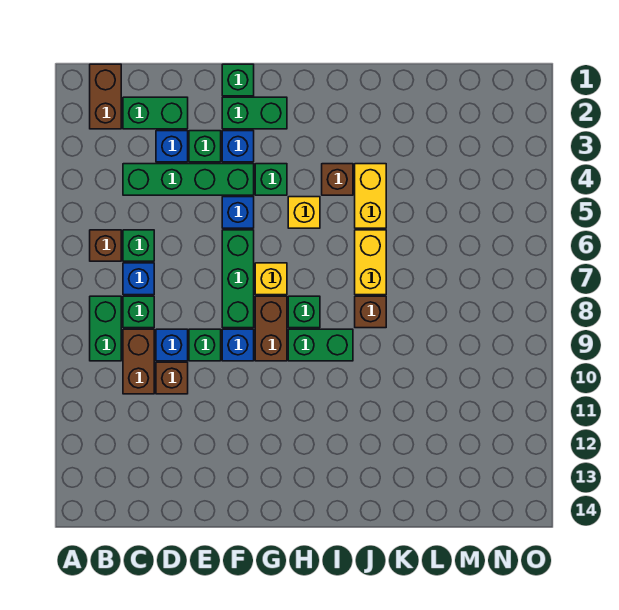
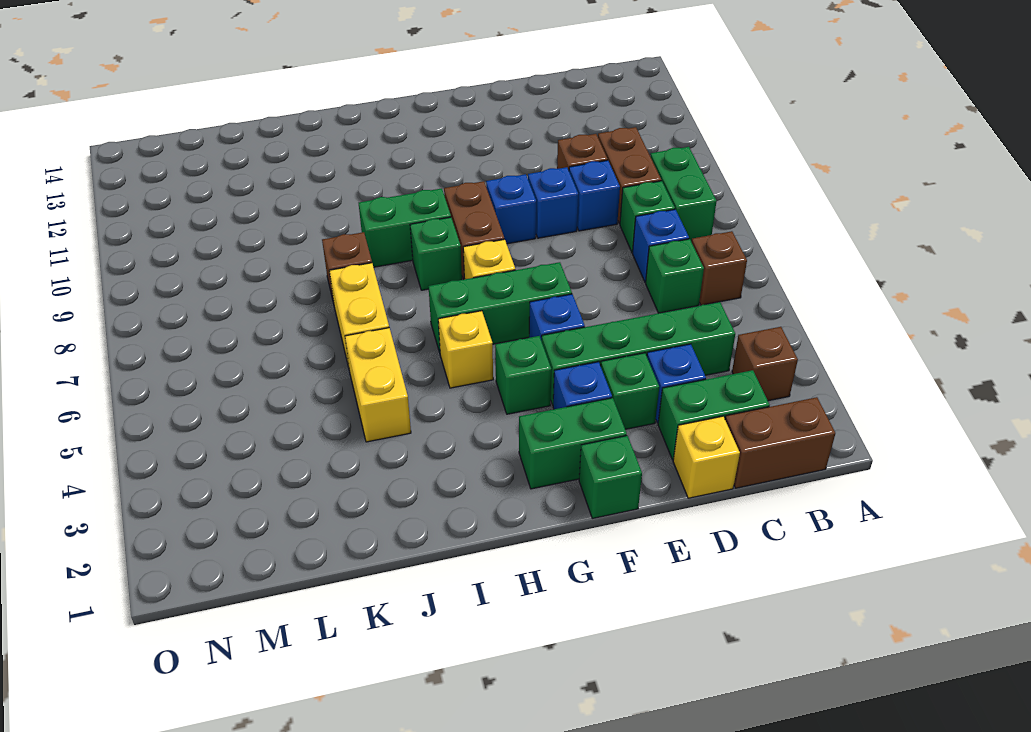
brown brick B1:B2 level 1 -> brown brick B1:C1 level 1
none -> yellow brick D1 level 1
green brick E9 level 1 -> blue brick E9 level 1
green brick F6:F8 level 1 -> green brick F6:H6 level 1
brown brick I4 level 1 -> brown brick B3 level 1

